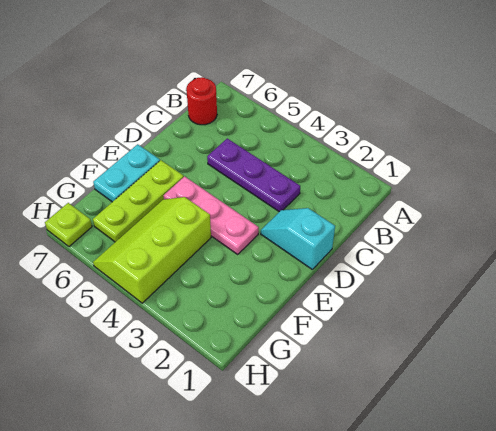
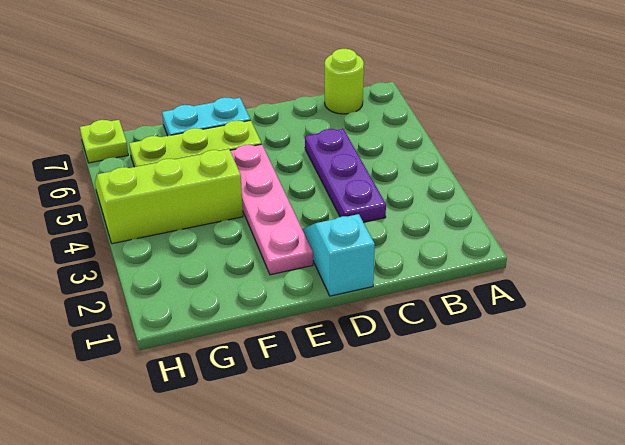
red round brick B7 level 1 -> lime round brick B7 level 1
pink plate E3:E5 level 1 -> pink plate E2:E5 level 1

